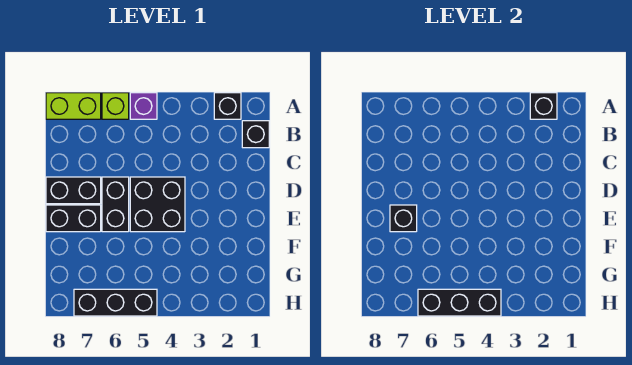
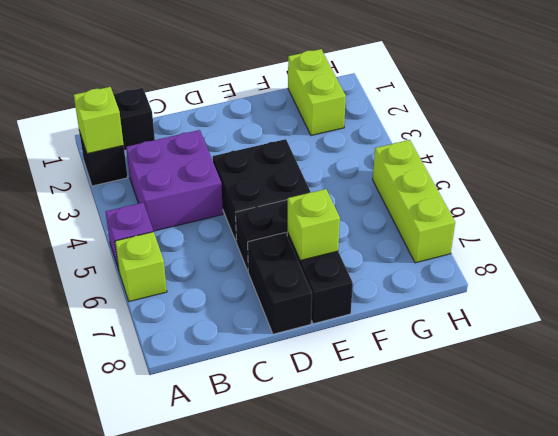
black brick A2 level 2 -> lime brick A2 level 2
lime brick A7:A8 level 1 -> lime brick G1:G2 level 1
none -> purple brick B3:C4 level 1
black brick E7 level 2 -> lime brick E7 level 2
black brick H4:H6 level 2 -> none
black brick H5:H7 level 1 -> lime brick H5:H7 level 1

